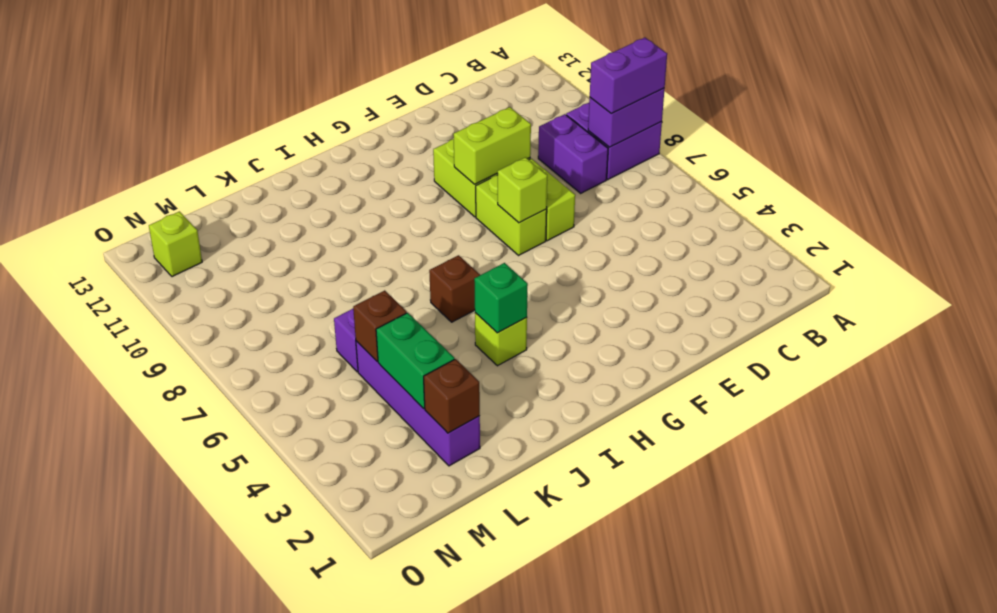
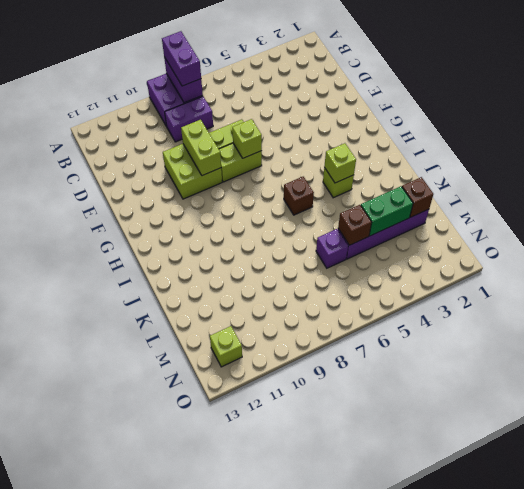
green brick I4 level 2 -> lime brick I4 level 2

